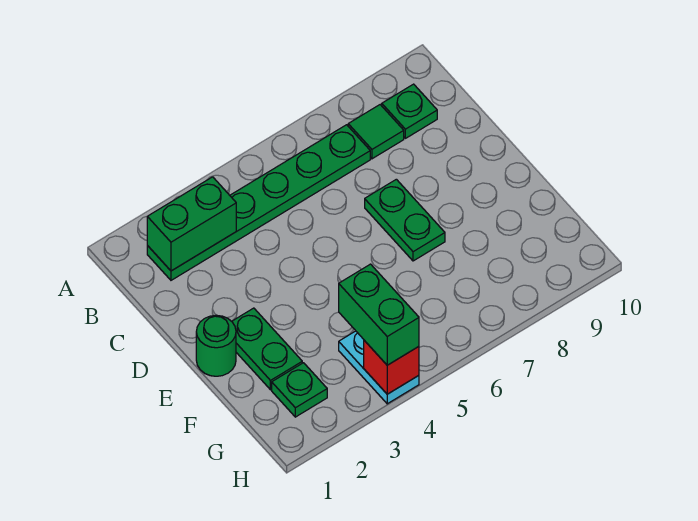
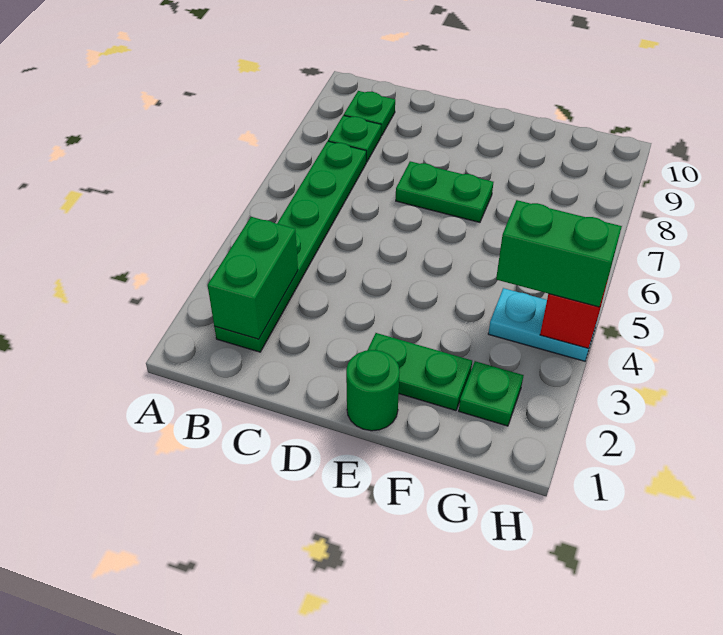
green tile B8 level 1 -> green plate B8 level 1

